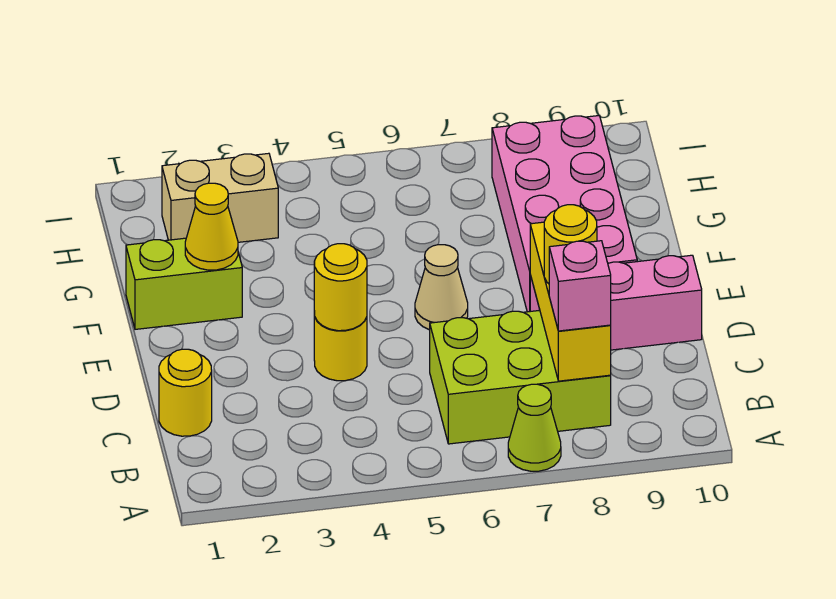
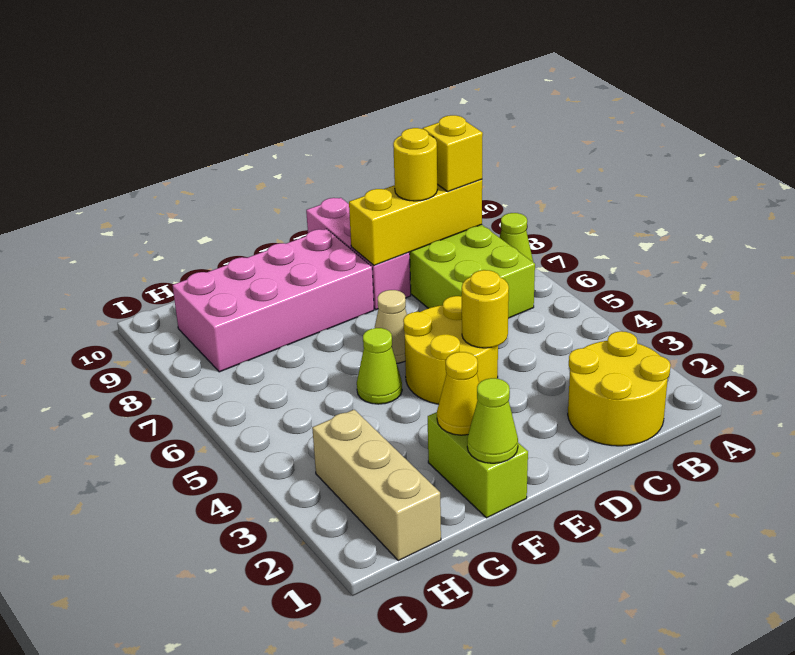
pink brick B8 level 3 -> yellow brick B8 level 3
yellow round brick C1 level 1 -> yellow round brick B1:C2 level 1
yellow round brick D4 level 1 -> yellow round brick D4:E5 level 1
none -> lime cone F1 level 2
none -> lime cone F5 level 1
tan brick H2:H3 level 1 -> tan brick H1:H3 level 1

